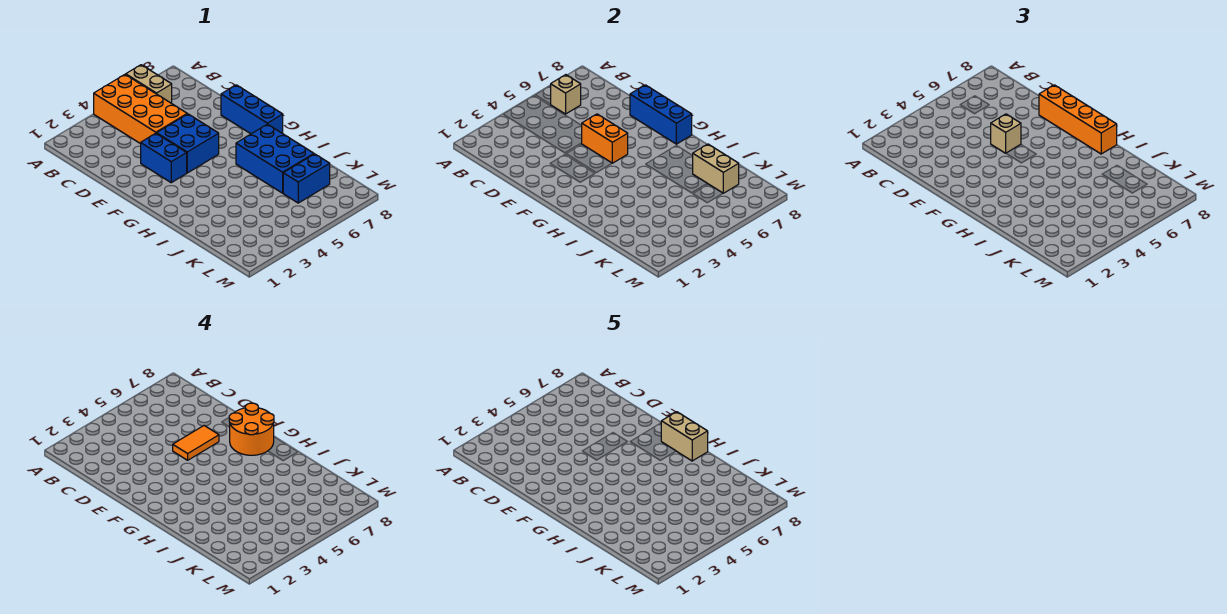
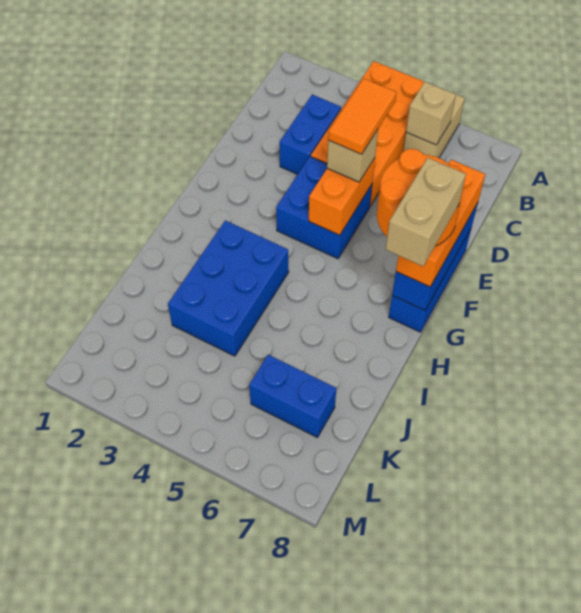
blue brick E3:F3 level 1 -> blue brick C3:D3 level 1
orange tile E5:E6 level 4 -> orange tile D5:E5 level 4
orange brick E8:H8 level 3 -> orange brick E8:G8 level 3
blue brick H6:J7 level 1 -> blue brick H3:J4 level 1
tan brick J7:K7 level 2 -> none

